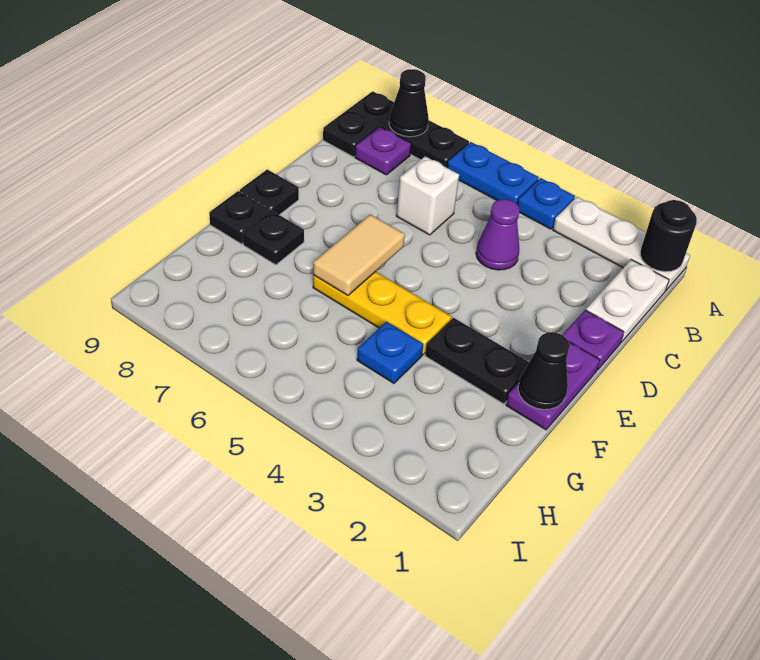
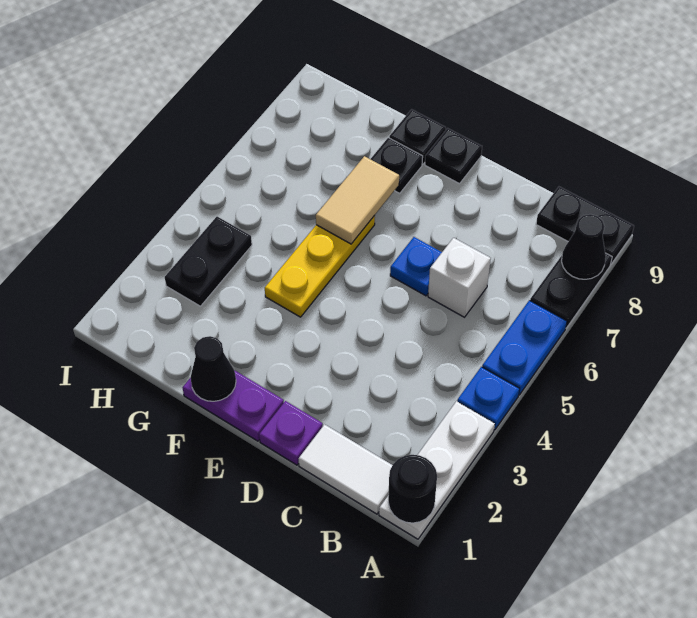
white plate B1:C1 level 1 -> white tile B1:C1 level 1
purple plate B8 level 1 -> none
purple cone C4 level 1 -> none
tan tile E6:F6 level 2 -> tan tile F6:F7 level 2
black plate F2:F3 level 1 -> black plate H3:H4 level 1
blue plate G4 level 1 -> blue plate D6 level 1

